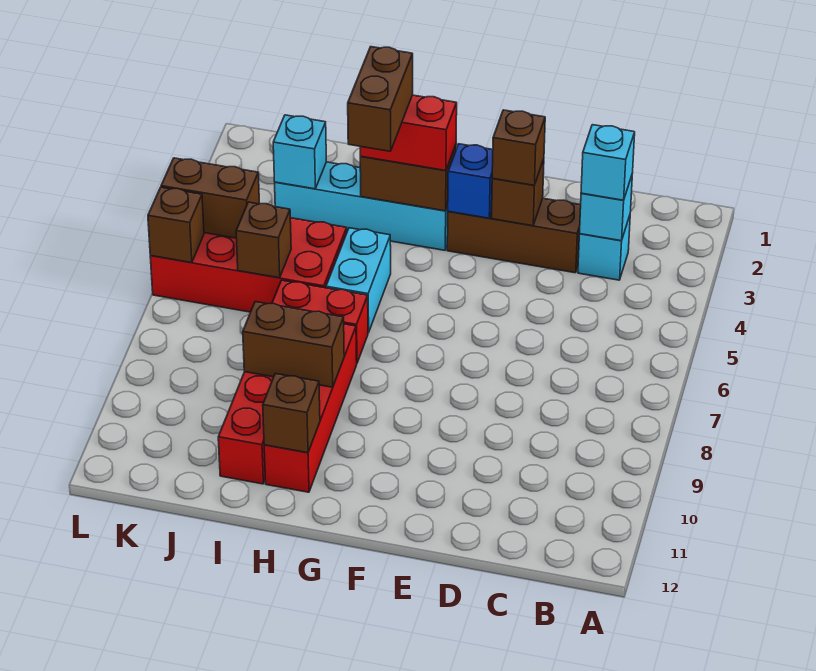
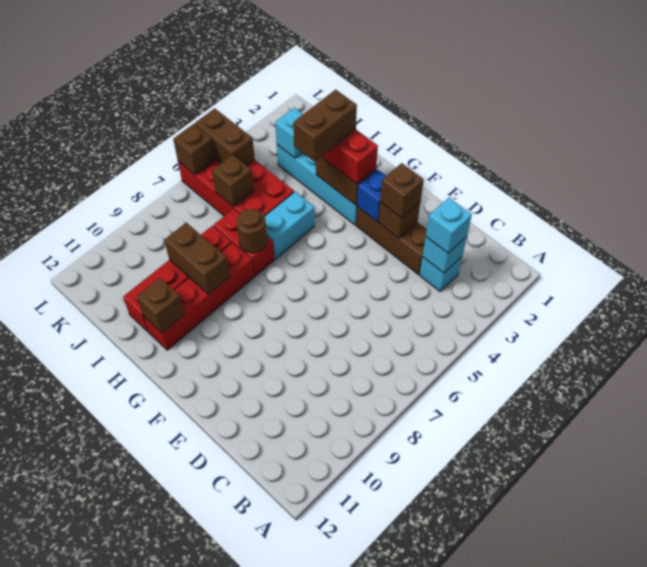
none -> brown round brick H7 level 2

